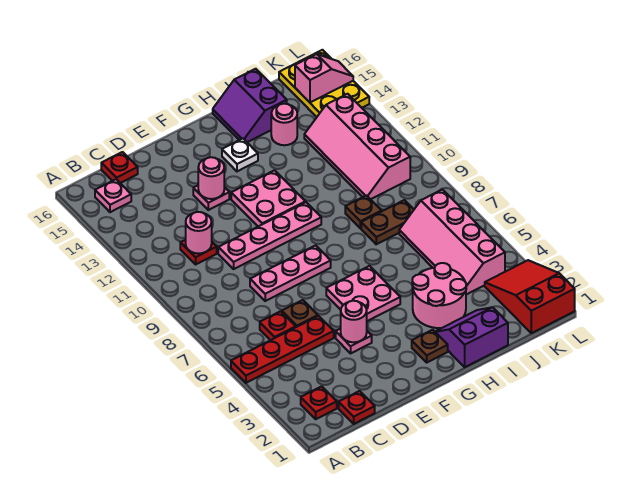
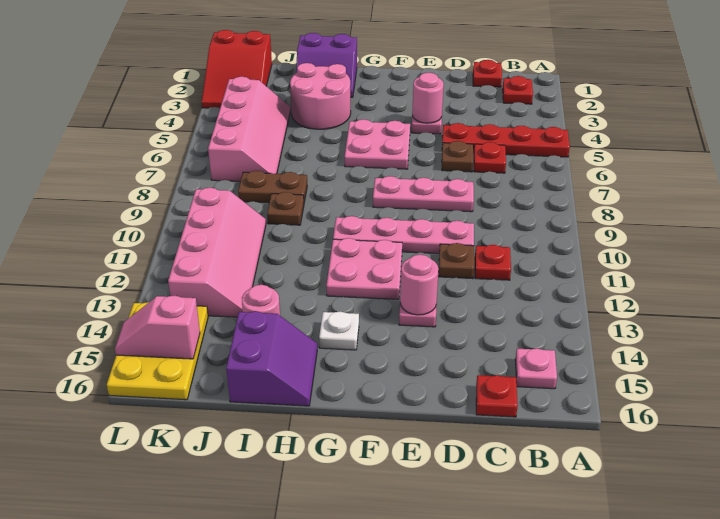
pink round brick C11 level 2 -> none
brown plate G2 level 1 -> brown plate D11 level 1

